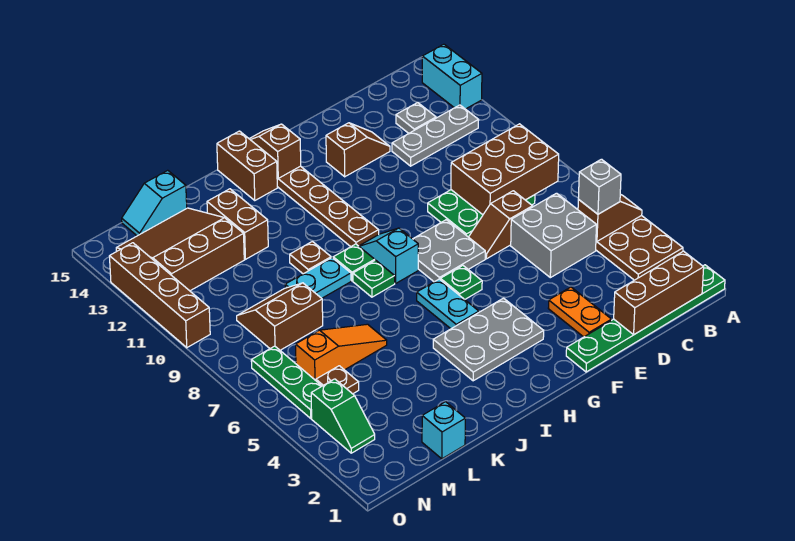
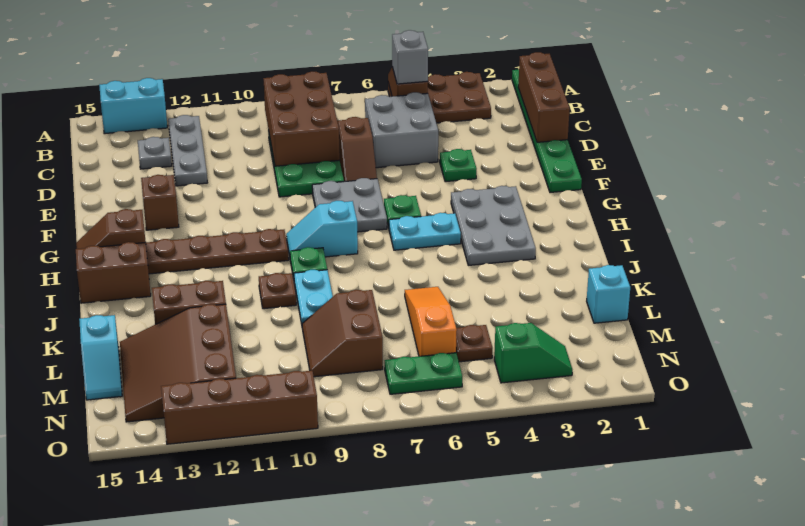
orange plate E2:E3 level 1 -> none
green plate I8 level 1 -> green plate E4 level 1
green plate N5:N7 level 1 -> green plate N6:N7 level 1

